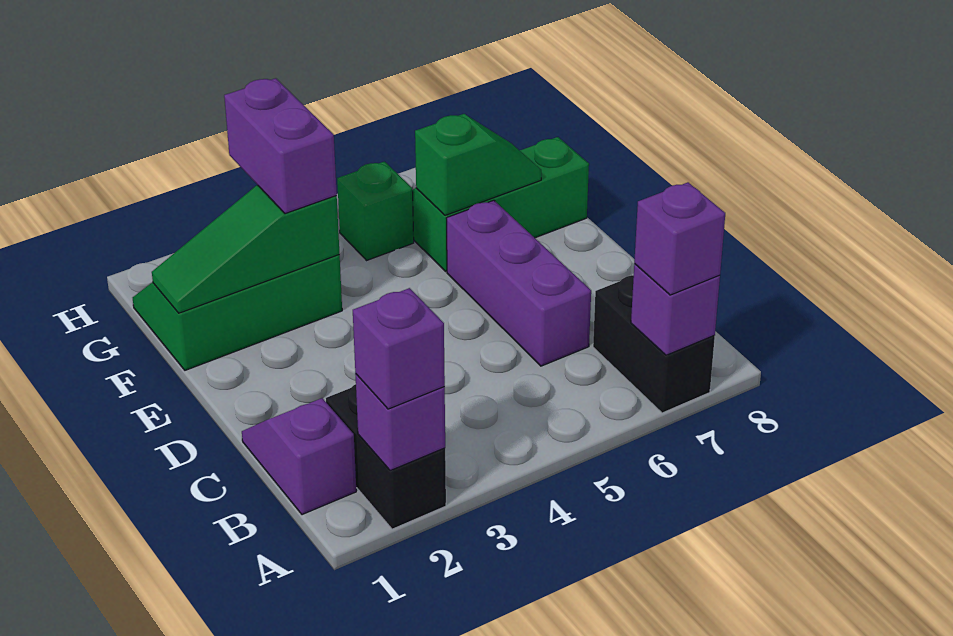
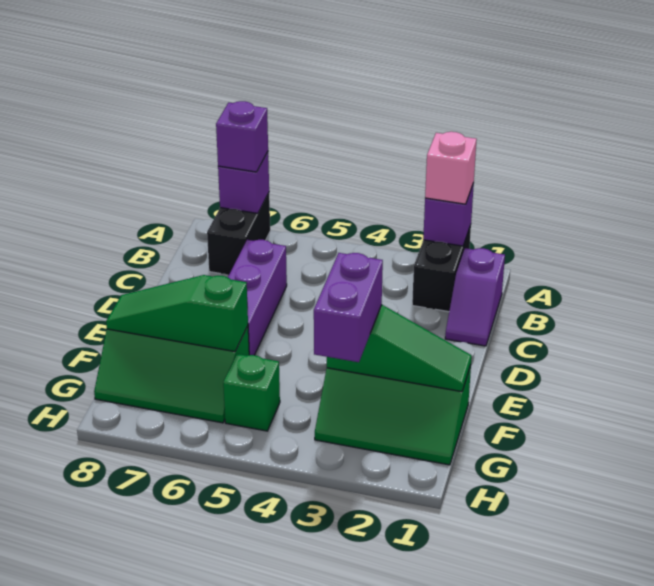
purple brick A2 level 3 -> pink brick A2 level 3
green slope F6:F7 level 2 top 6 -> green slope F6:F8 level 2 top 6

